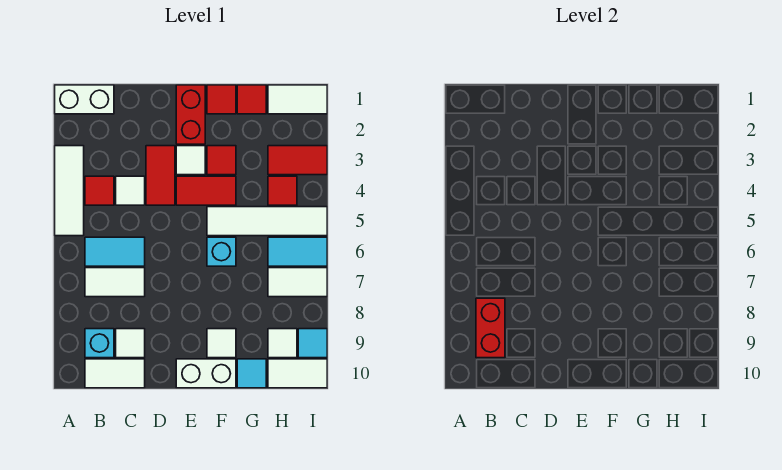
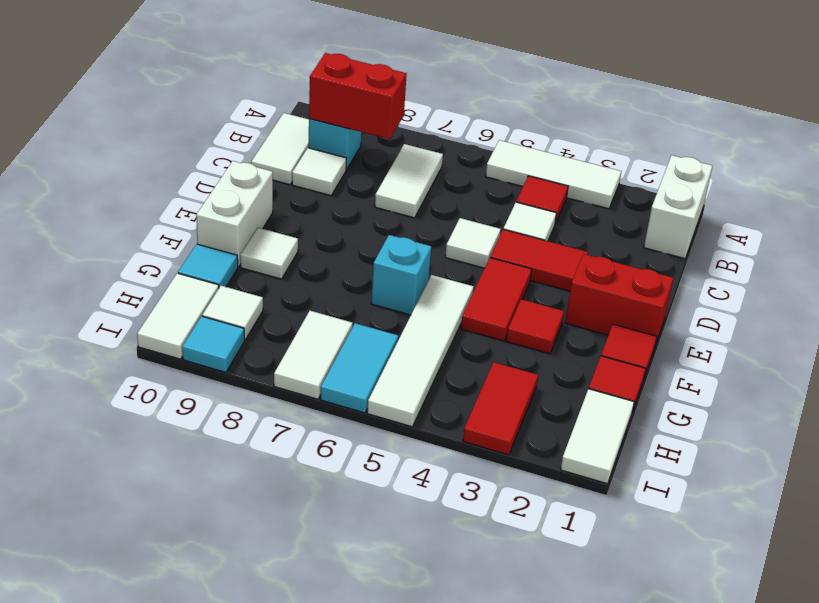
cyan tile B6:C6 level 1 -> none
white tile E3 level 1 -> white tile D5 level 1
red tile H4 level 1 -> none

